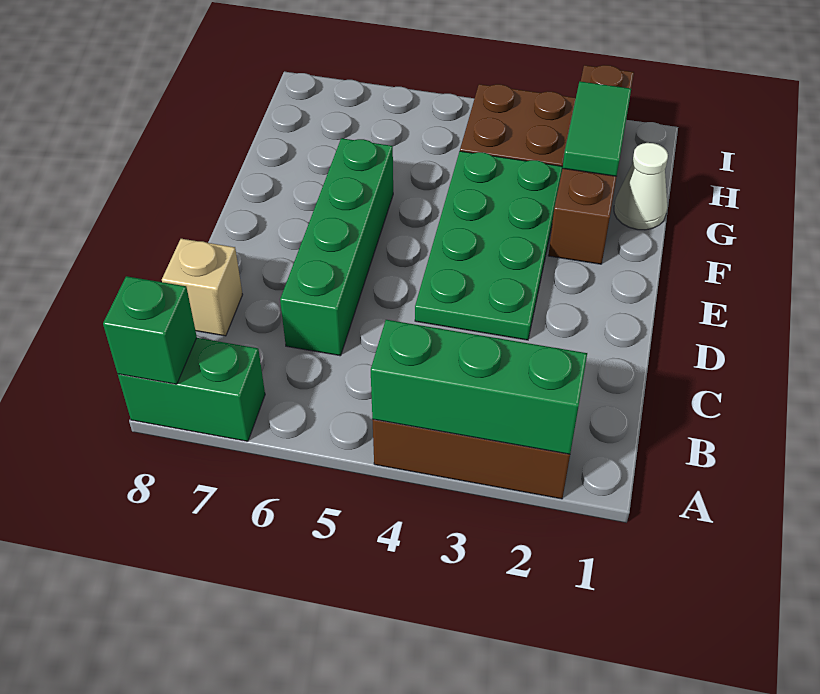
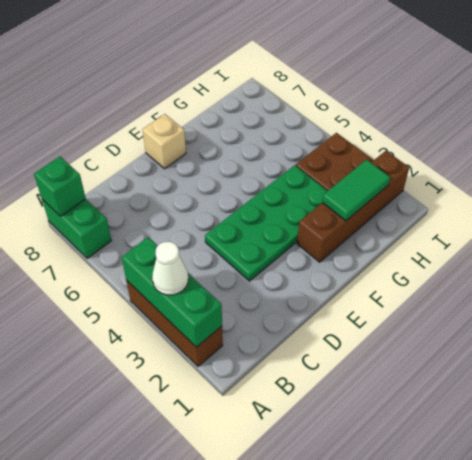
green brick C6:F6 level 1 -> none
tan brick C8 level 1 -> tan brick E8 level 1
white cone G1 level 1 -> white cone A3 level 3

